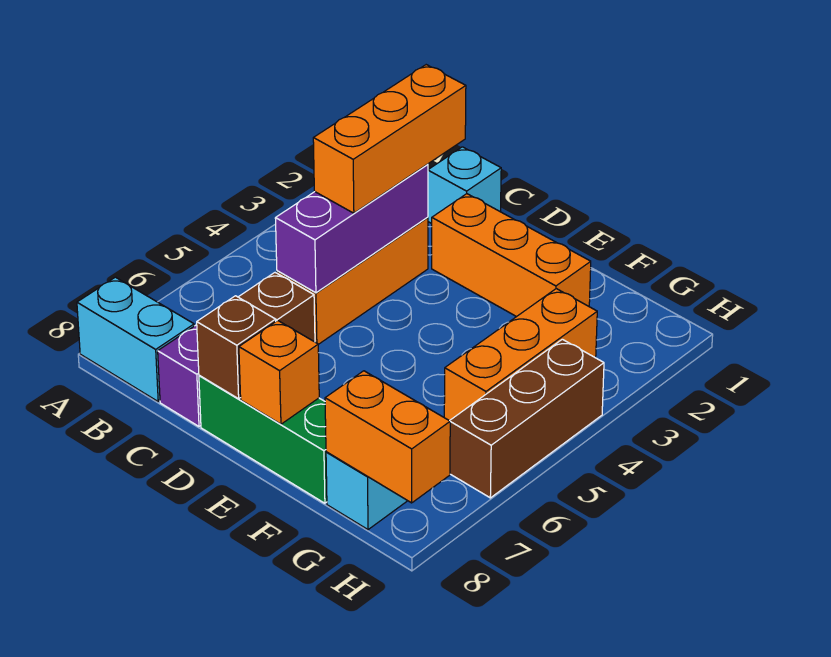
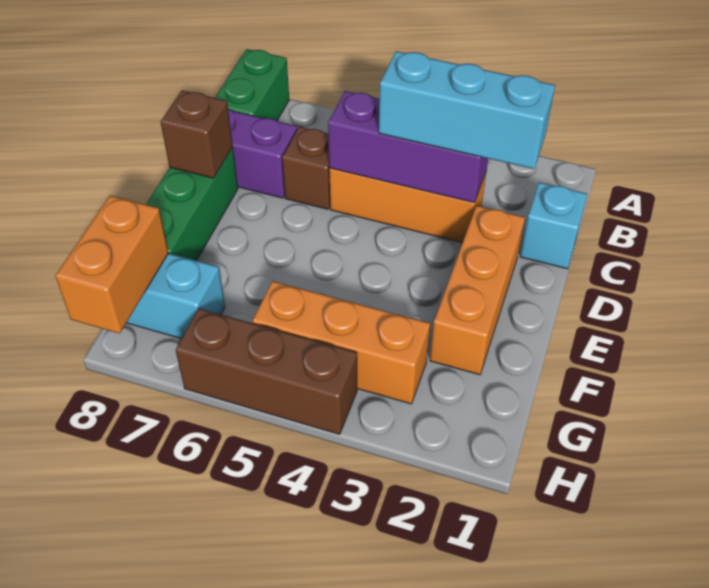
cyan brick A8:B8 level 1 -> green brick A8:B8 level 1
orange brick C2:C4 level 3 -> cyan brick C2:C4 level 3
orange brick E8 level 2 -> none

